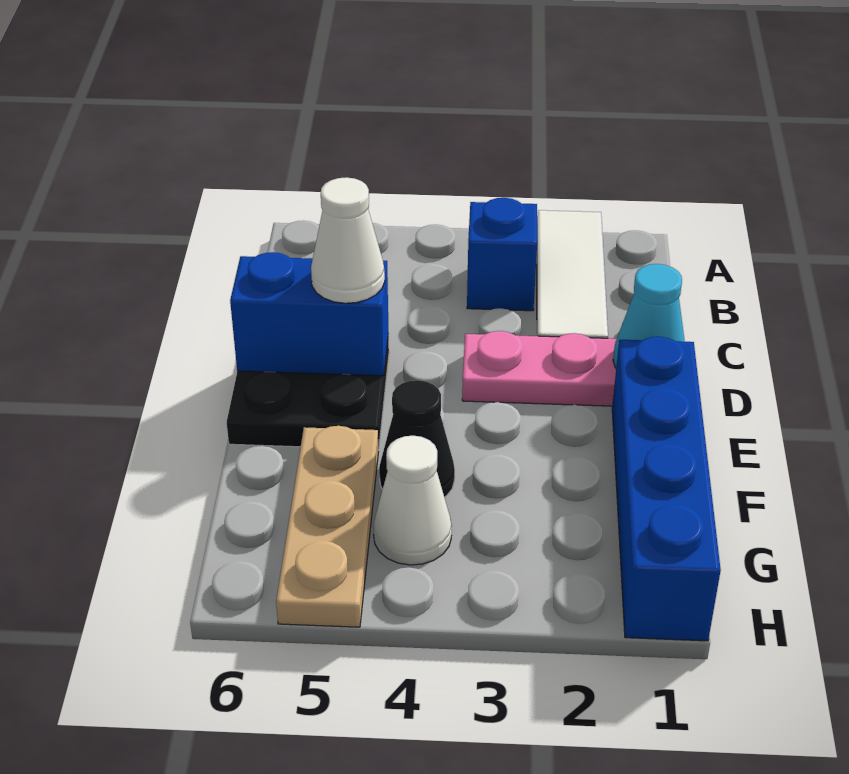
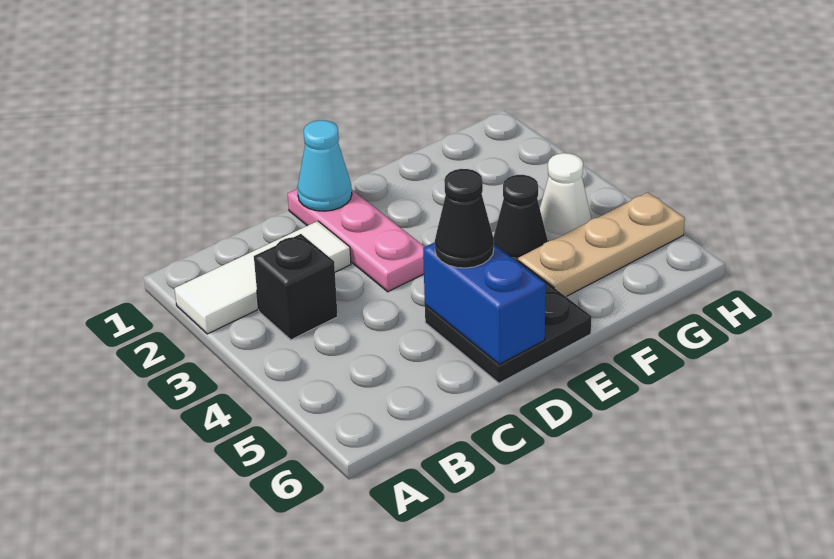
blue brick B3 level 1 -> black brick B3 level 1
white cone D5 level 3 -> black cone D5 level 3
blue brick E1:H1 level 1 -> none

